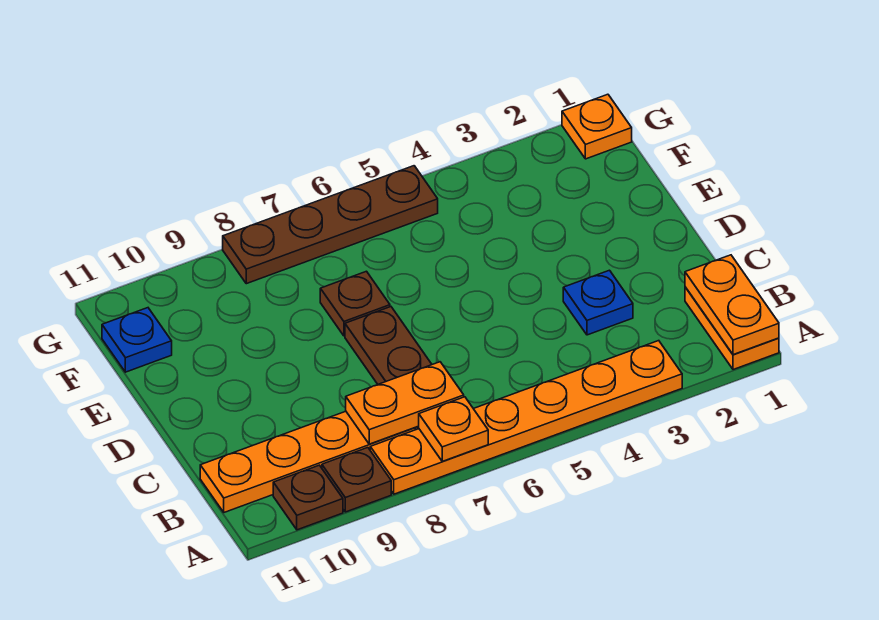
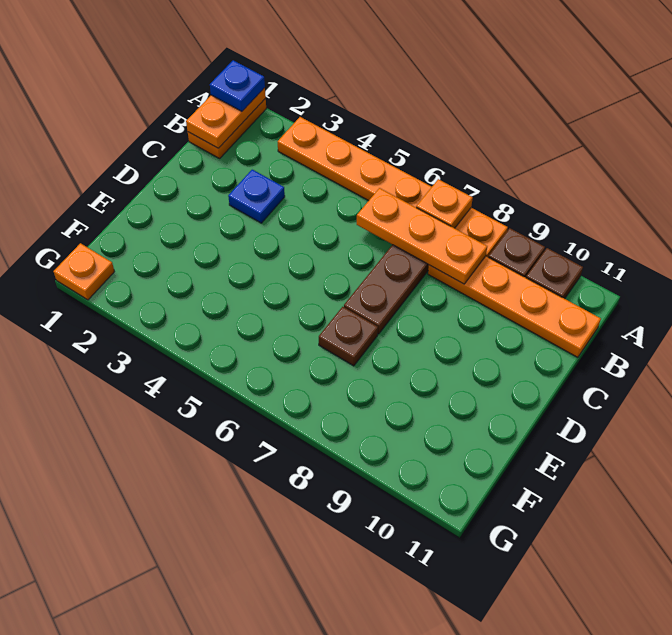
orange plate B7:B8 level 2 -> orange plate B6:B8 level 2
blue plate F11 level 1 -> blue plate A1 level 3
brown plate G5:G8 level 1 -> none

